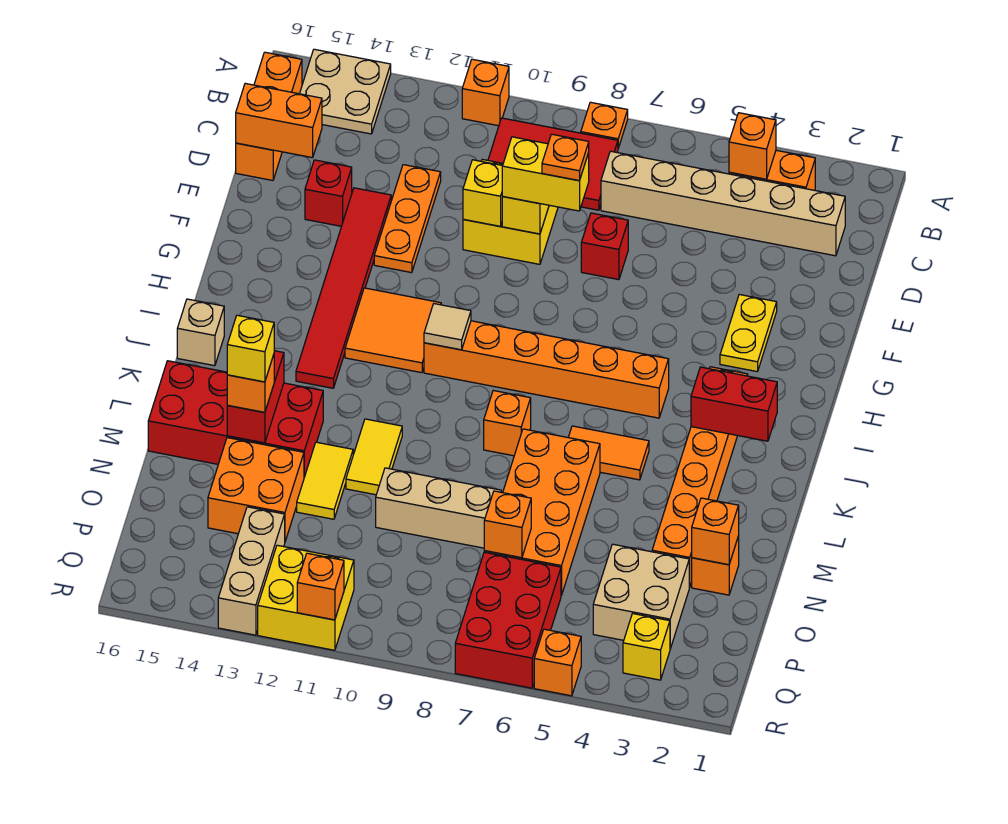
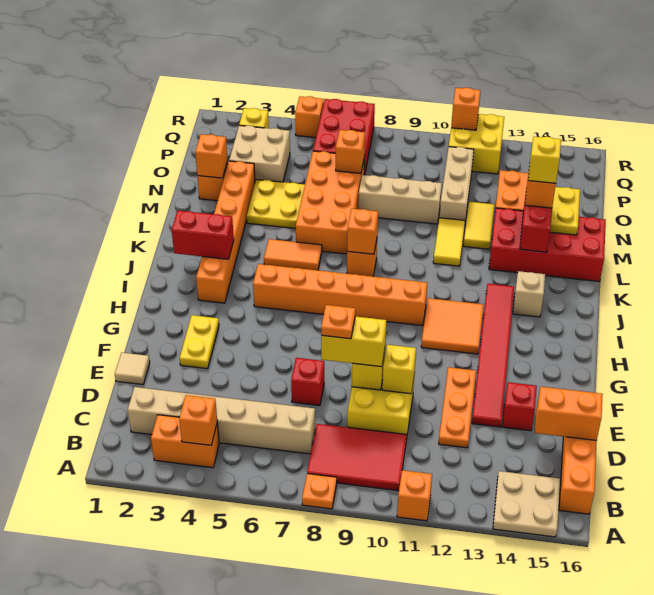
tan tile I10 level 2 -> tan tile E1 level 1
tan brick J16 level 1 -> tan brick J14 level 1
none -> orange brick K8 level 2
none -> yellow plate M4:N5 level 1
none -> yellow plate M15:N15 level 2
tan brick P13:R13 level 1 -> tan brick N11:P11 level 1

